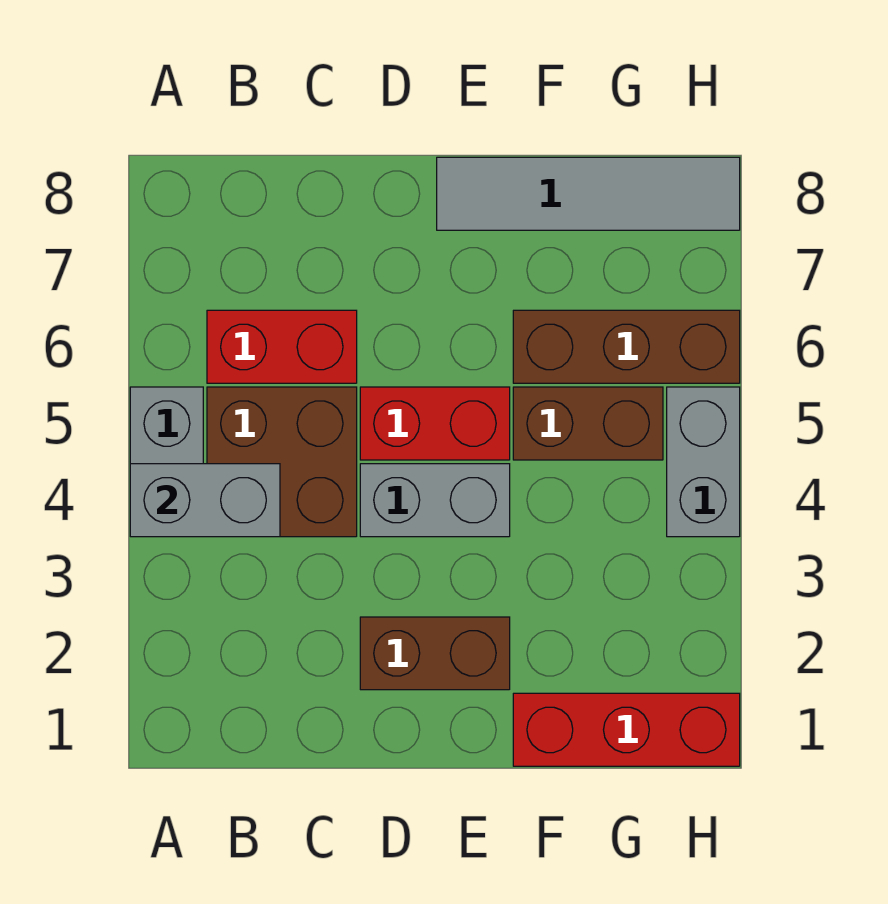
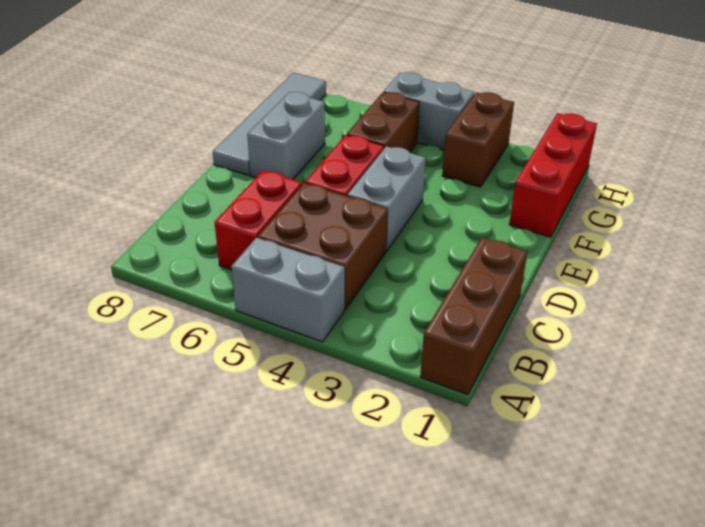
grey brick A4:B4 level 2 -> grey brick E7:F7 level 1
brown brick D2:E2 level 1 -> brown brick G3:H3 level 1
brown brick F6:H6 level 1 -> brown brick A1:C1 level 1

